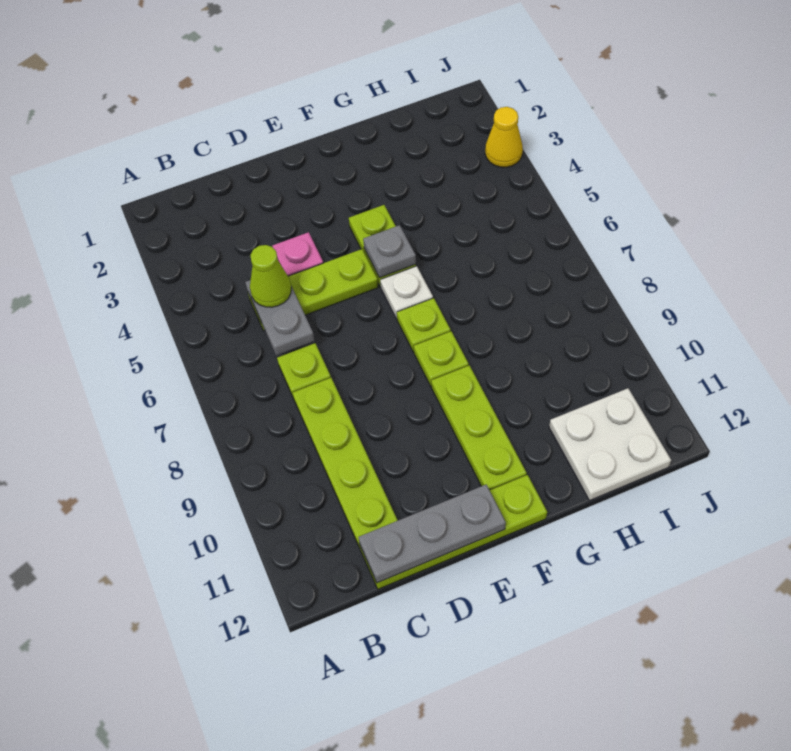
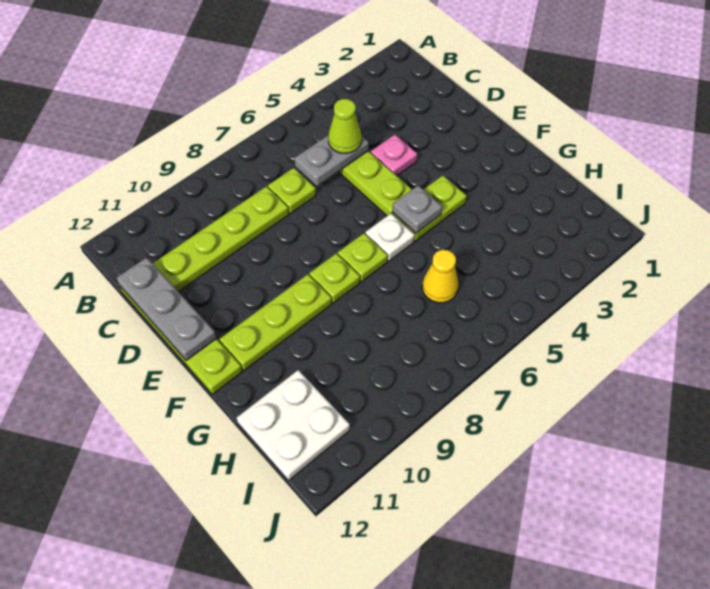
yellow cone J3 level 1 -> yellow cone H6 level 1

